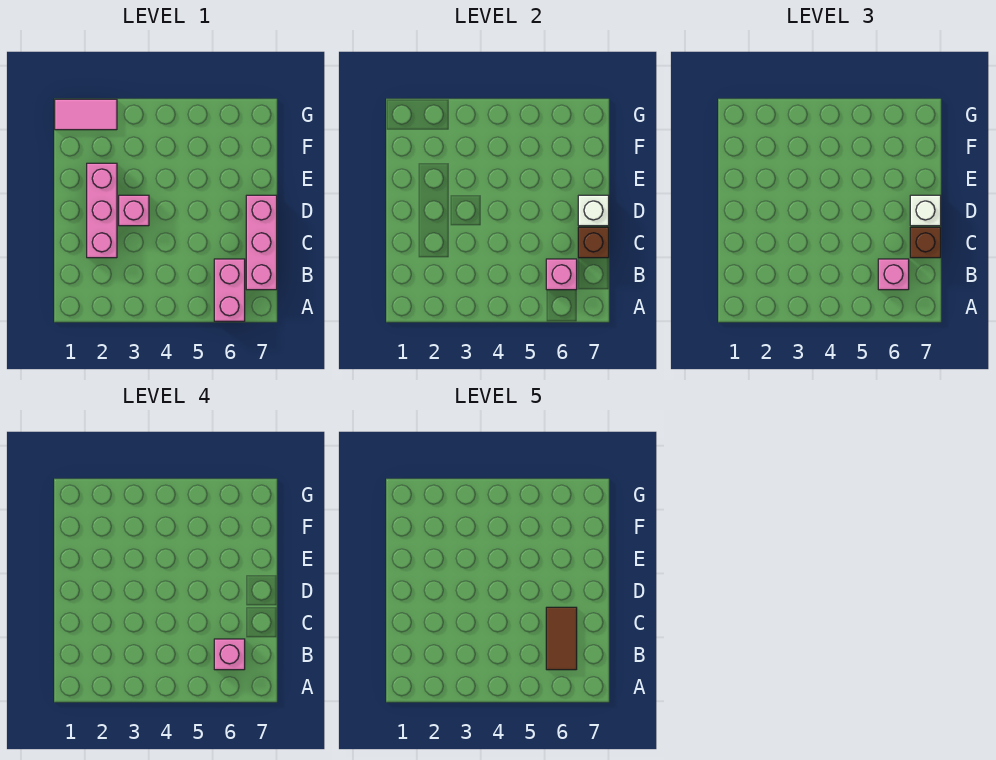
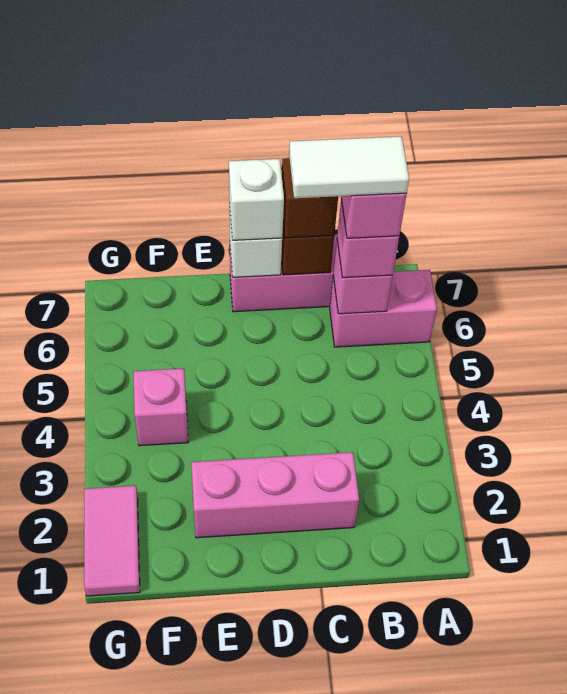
brown tile B6:C6 level 5 -> white tile B6:C6 level 5
pink brick D3 level 1 -> pink brick F4 level 1

